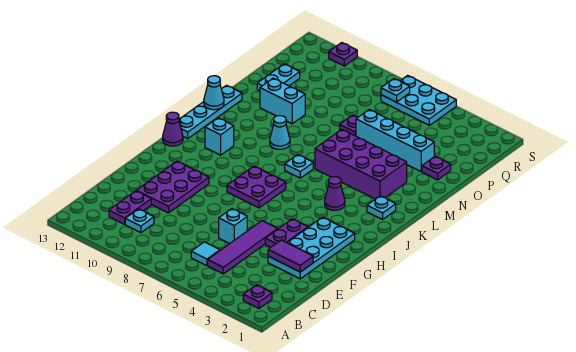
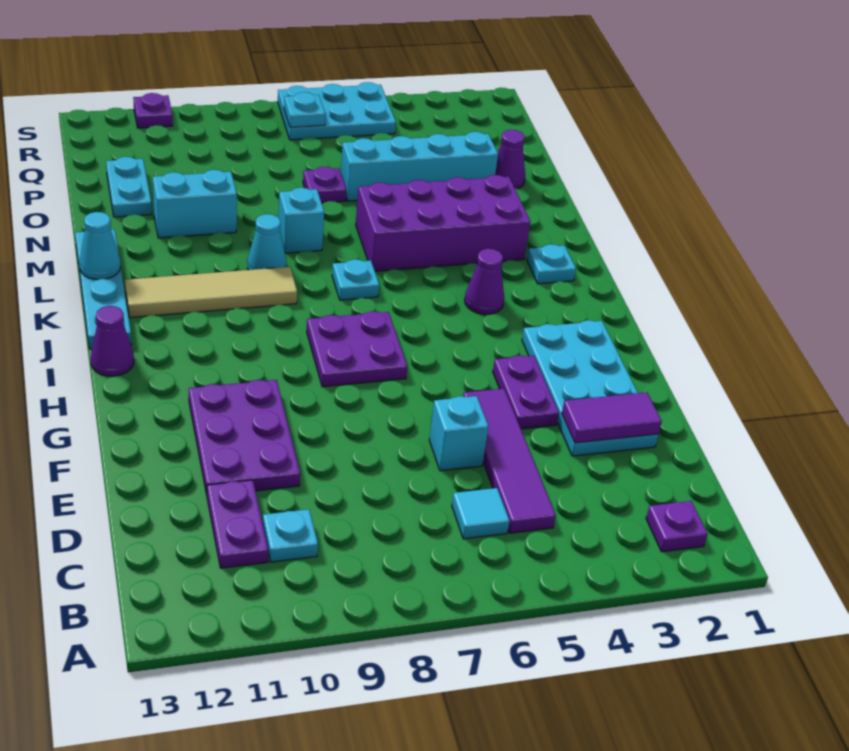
cyan brick J11 level 1 -> cyan brick M8 level 1
none -> tan tile K9:K12 level 1
purple plate O2 level 1 -> purple cone O2 level 1

